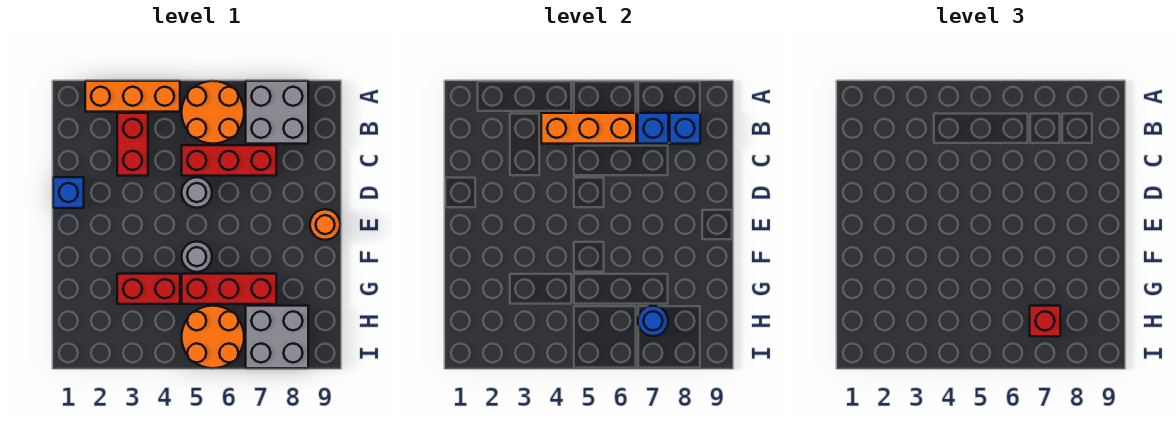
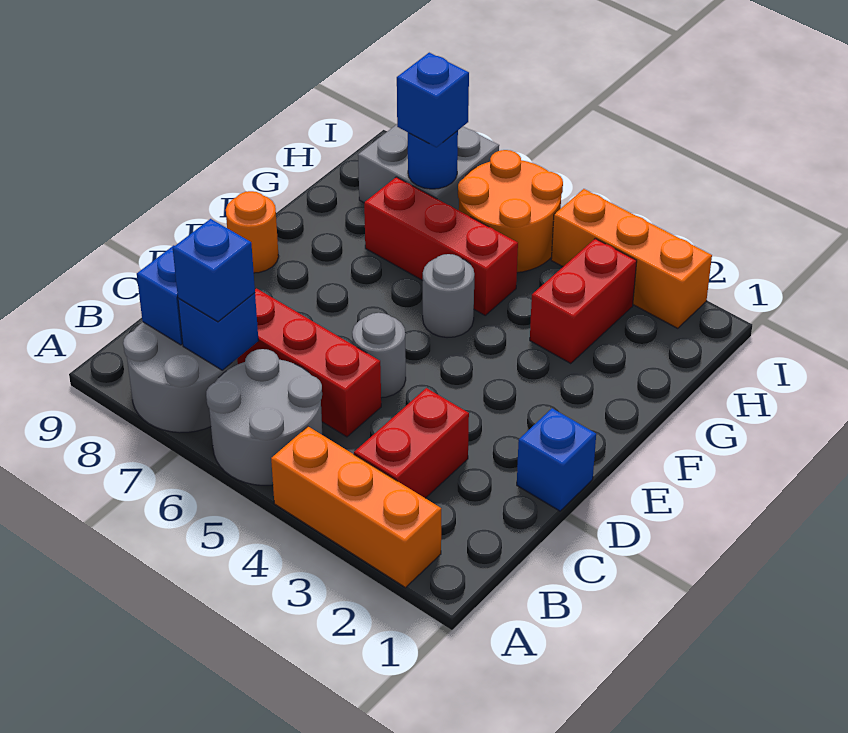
orange round brick A5:B6 level 1 -> grey round brick A5:B6 level 1
grey brick A7:B8 level 1 -> grey round brick A7:B8 level 1
orange brick B4:B6 level 2 -> orange brick I2:I4 level 1
none -> blue brick B7 level 3
red brick G3:G4 level 1 -> red brick G3:H3 level 1
red brick H7 level 3 -> blue brick H7 level 3

